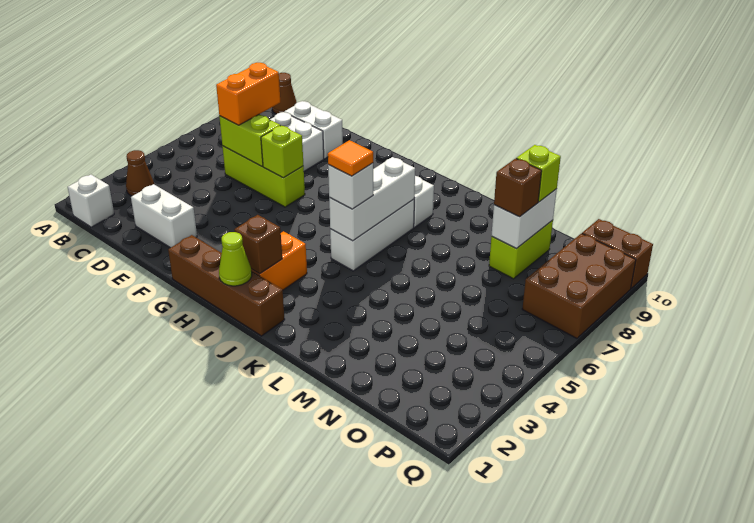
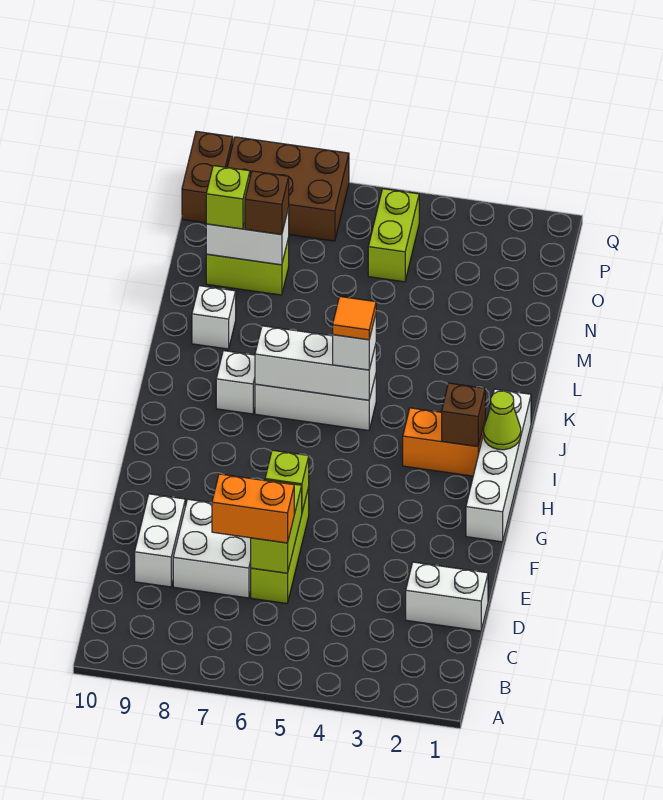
white brick B1 level 1 -> white brick L9 level 1
brown cone B3 level 1 -> none
brown cone B10 level 1 -> none
white brick D2:E2 level 1 -> white brick D1:D2 level 1
brown brick G1:J1 level 1 -> white brick G1:J1 level 1
none -> lime brick O5:P5 level 1

